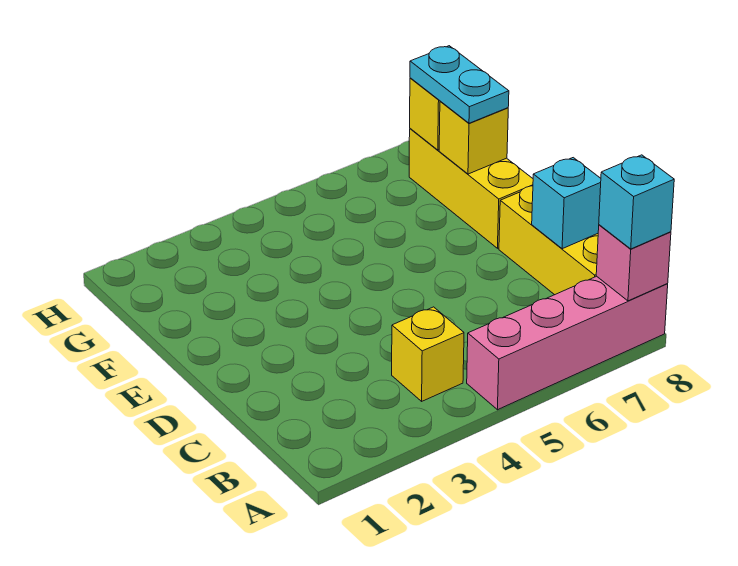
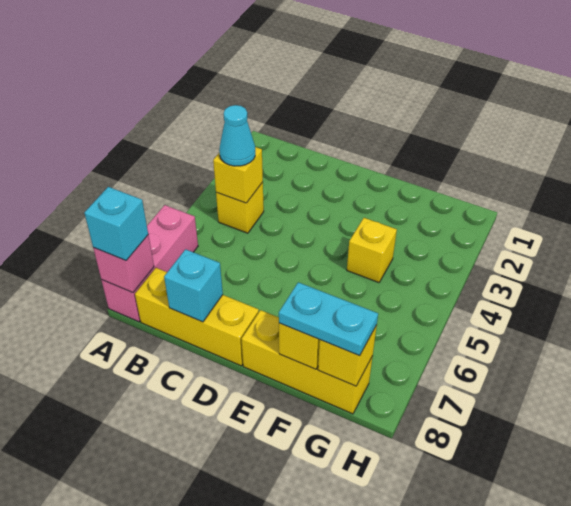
pink brick A5:A8 level 1 -> pink brick A6:A8 level 1
none -> yellow brick B4 level 2
none -> cyan cone B4 level 3
none -> yellow brick F4 level 1

